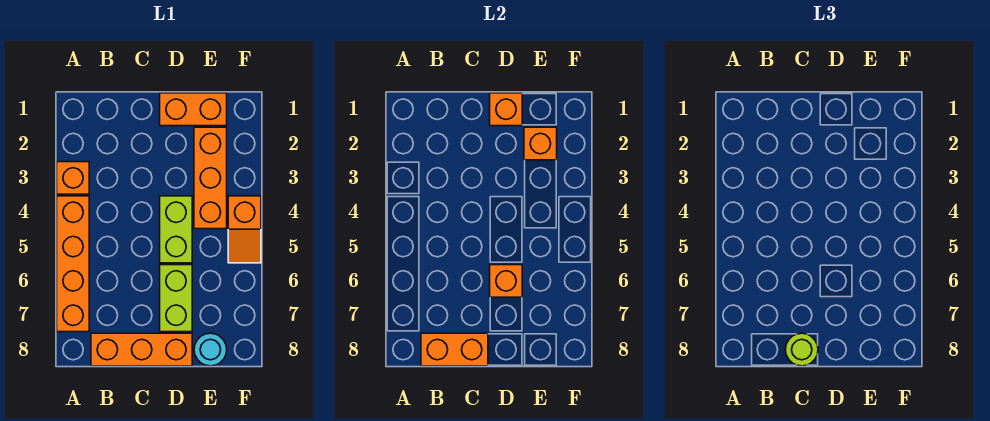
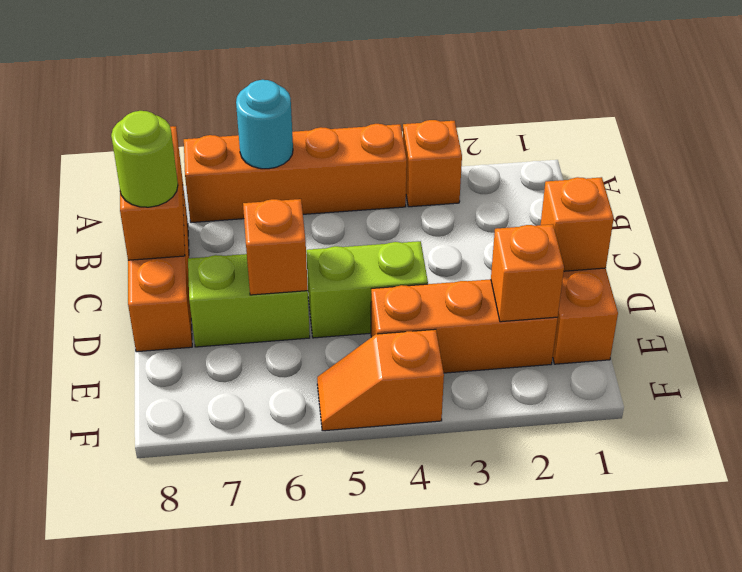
cyan round brick E8 level 1 -> cyan round brick A6 level 2

